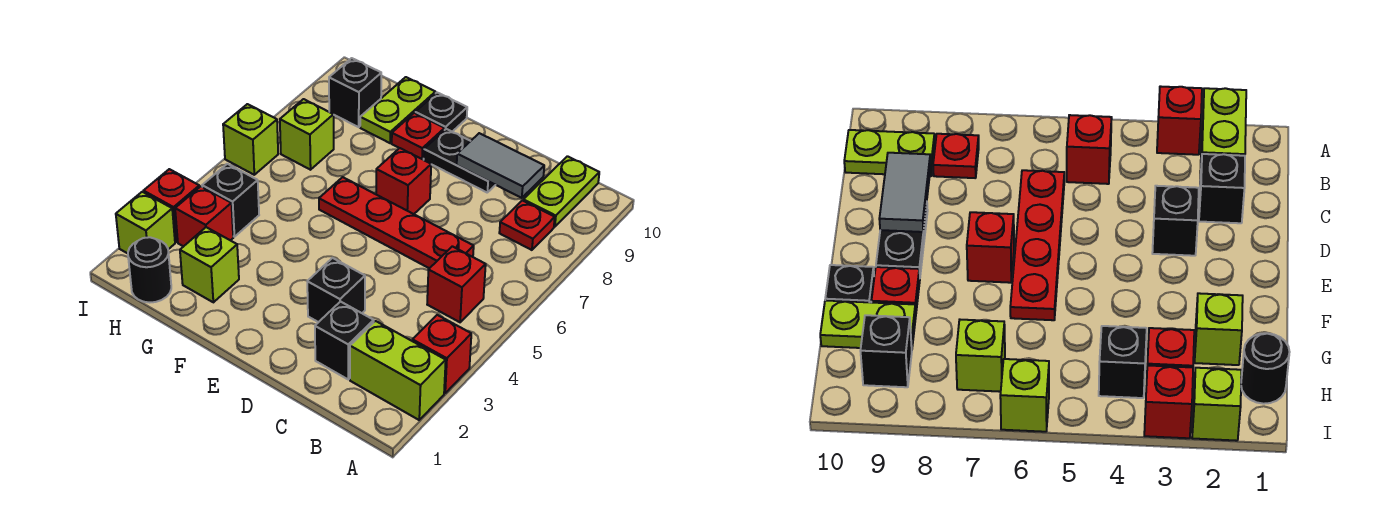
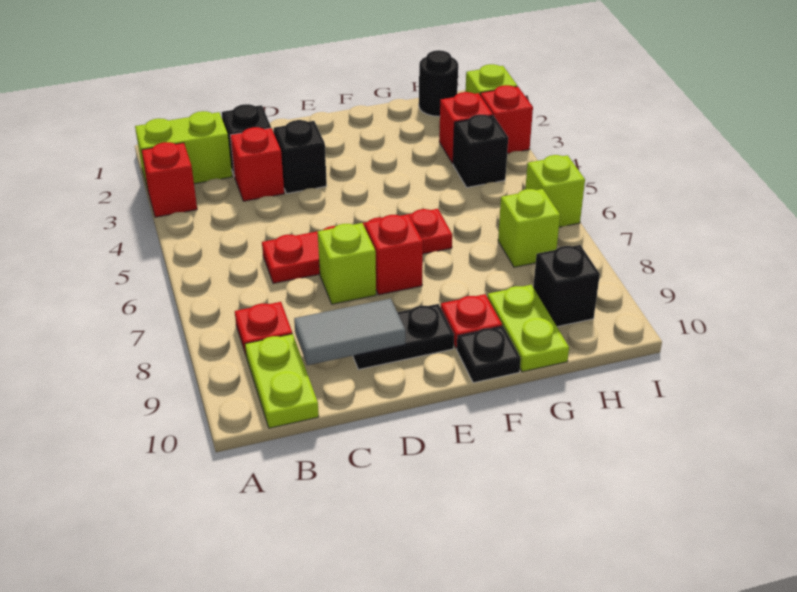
red brick B5 level 1 -> red brick C3 level 1
lime brick G2 level 1 -> lime brick D7 level 1

